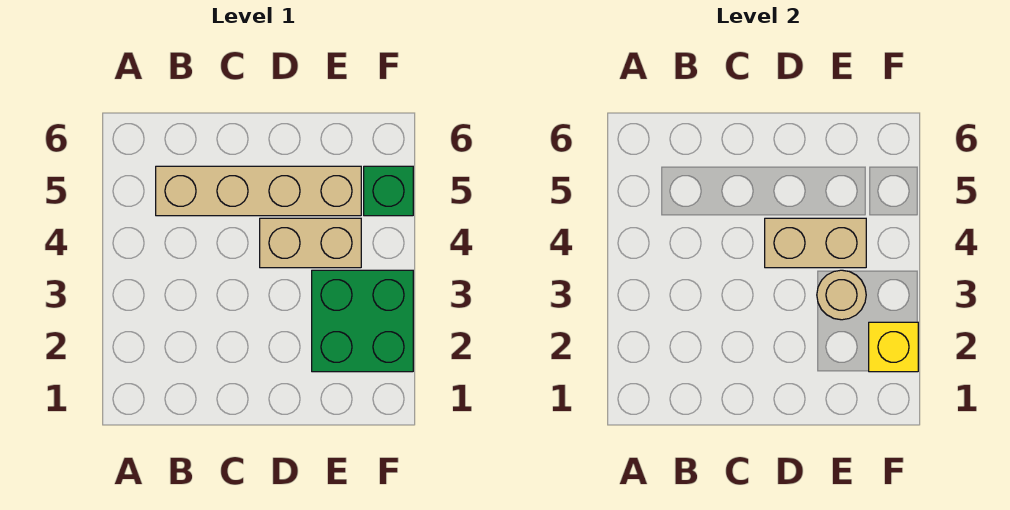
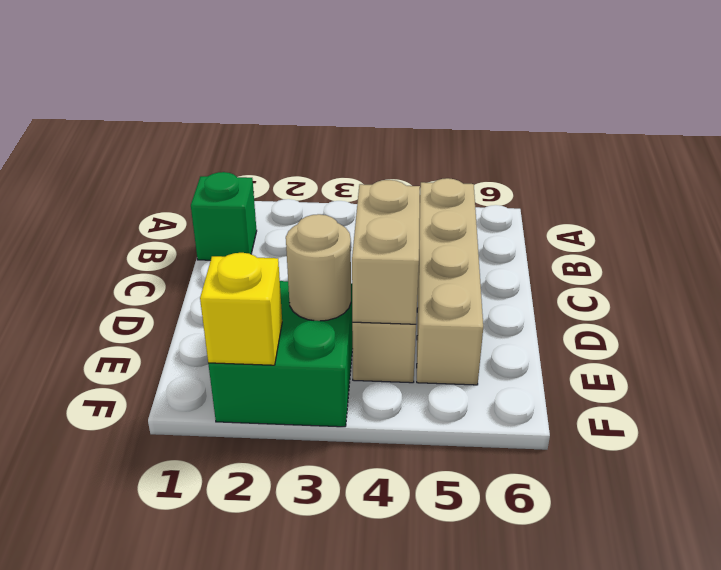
green brick F5 level 1 -> green brick B1 level 1

